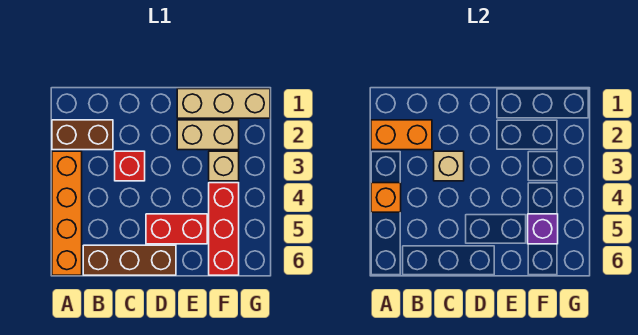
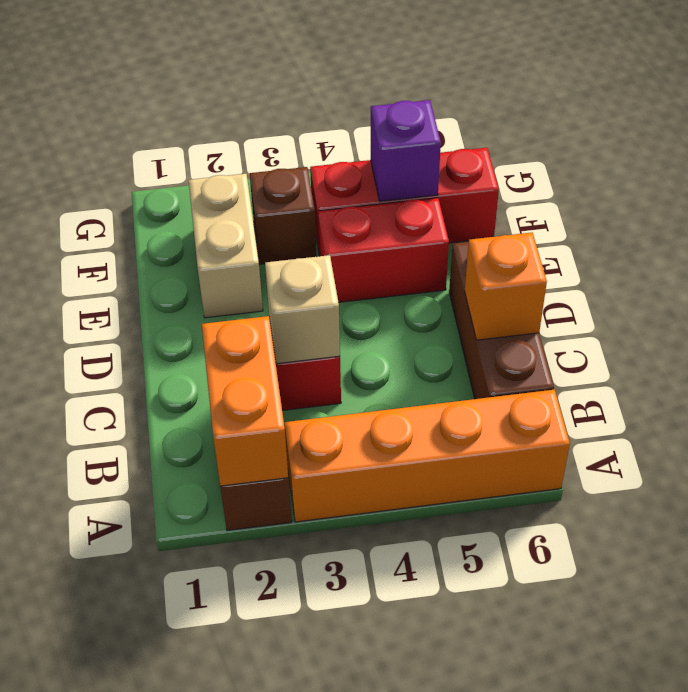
orange brick A4 level 2 -> orange brick C6 level 2
red brick D5:E5 level 1 -> red brick E4:E5 level 1
tan brick E1:G1 level 1 -> none
tan brick F3 level 1 -> brown brick F3 level 1

